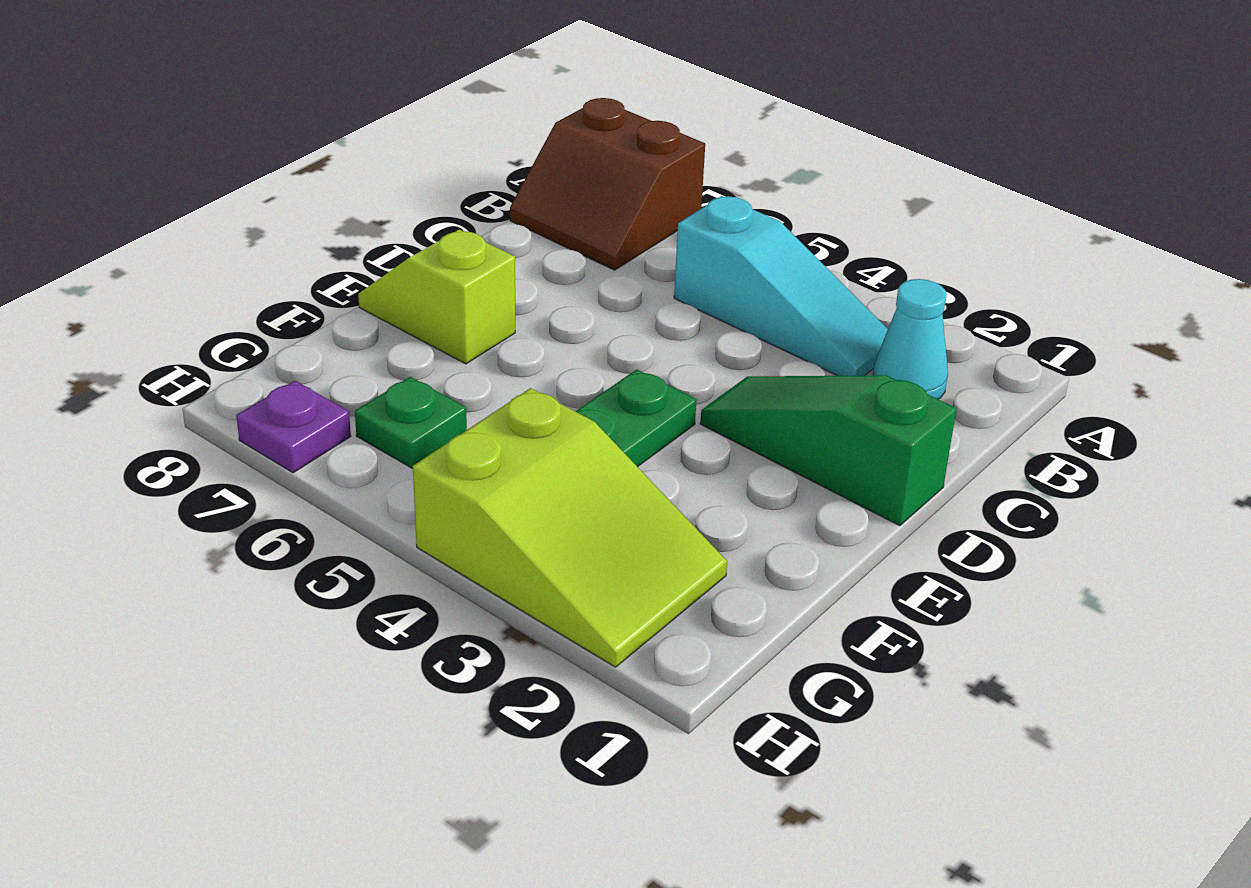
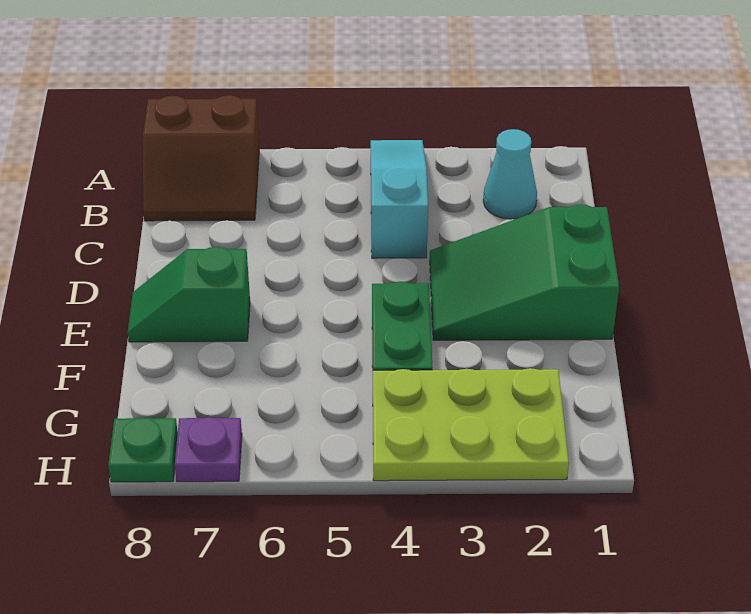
cyan slope B3:B5 level 1 top 5 -> cyan slope A4:C4 level 1 top C
green slope D1:D3 level 1 top 1 -> green slope D1:E3 level 1 top 1
lime slope E7:E8 level 1 top 7 -> green slope E7:E8 level 1 top 7
lime slope G2:H4 level 1 top 4 -> lime plate G2:H4 level 1
green plate G6 level 1 -> green plate H8 level 1

